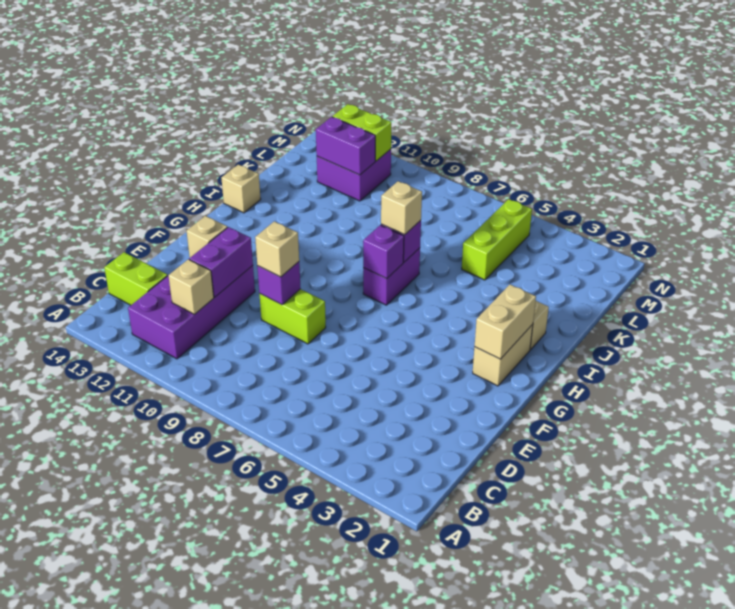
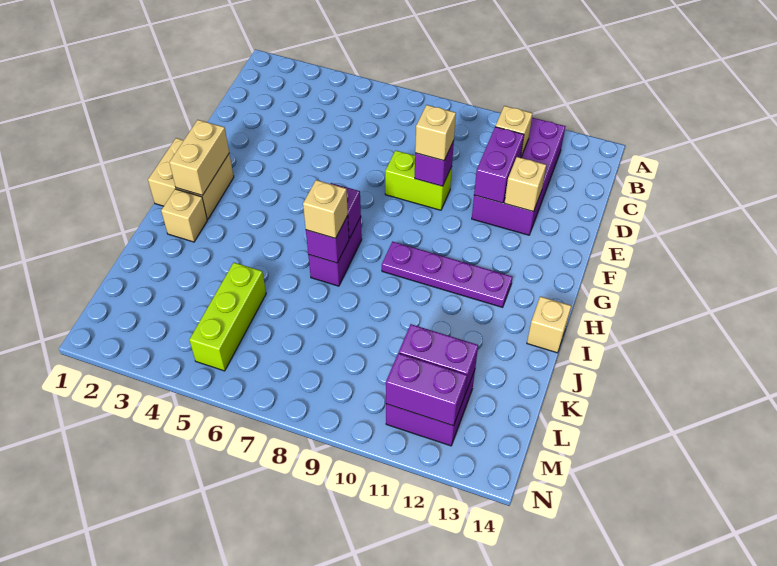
lime brick C13:C14 level 1 -> none
tan brick G2:H2 level 1 -> tan brick G1:H2 level 1
none -> purple plate H9:H12 level 1
lime brick M11:M12 level 2 -> purple brick M11:M12 level 2

